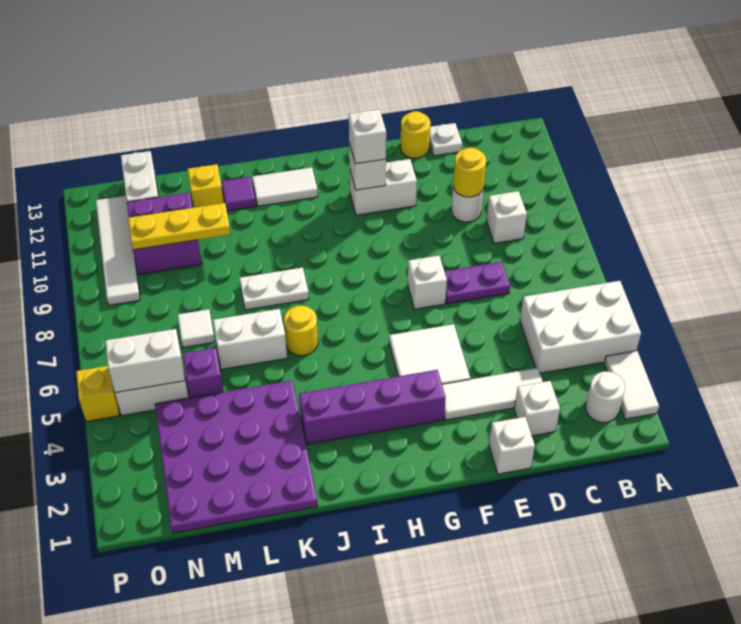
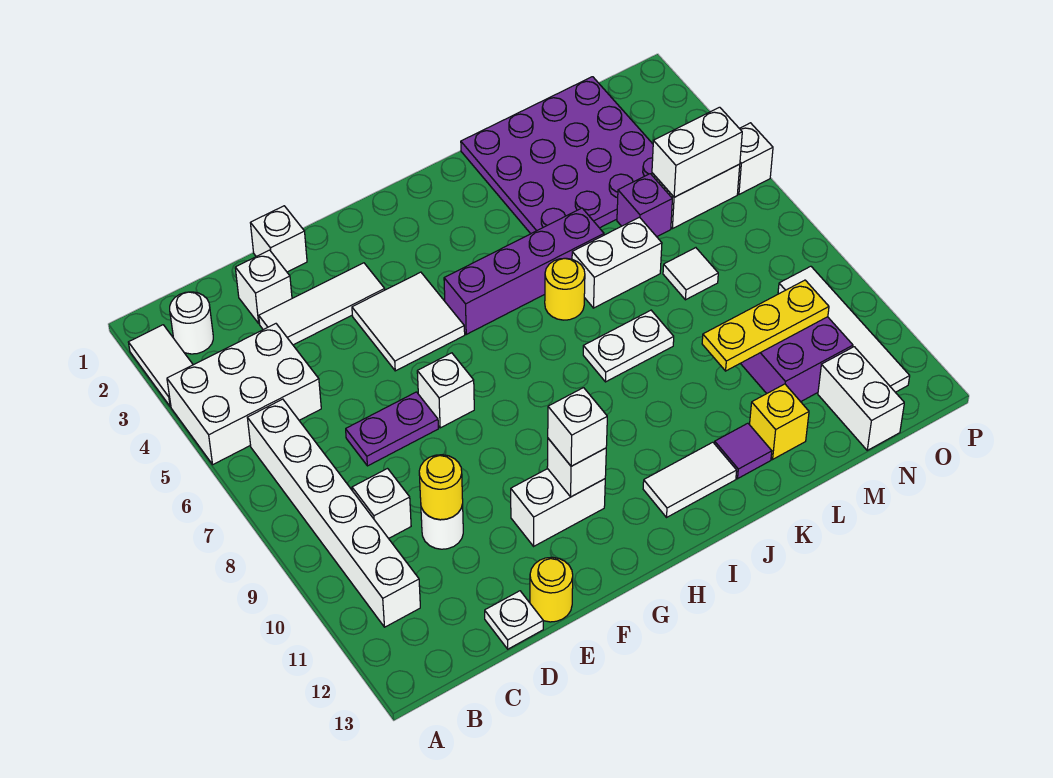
none -> white brick B6:B11 level 1
purple brick G3:J3 level 1 -> purple brick H5:K5 level 1
yellow brick P5 level 1 -> white brick P5 level 1

